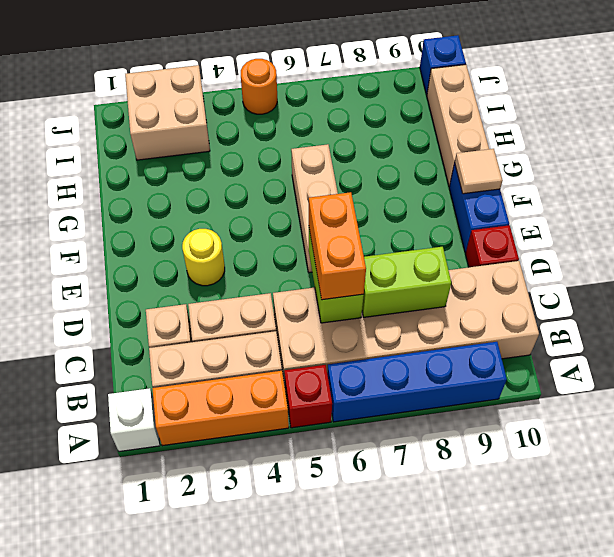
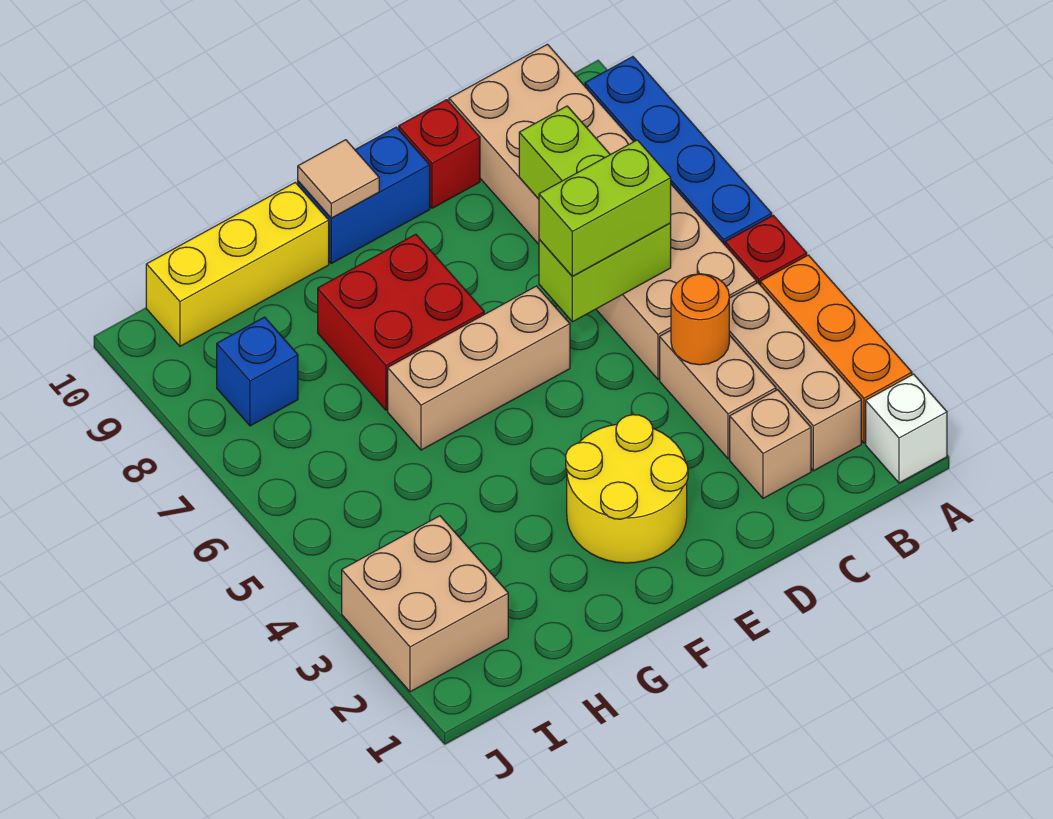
orange brick C6:D6 level 3 -> lime brick C6:D6 level 3
yellow round brick E3 level 1 -> yellow round brick E2:F3 level 1
none -> red brick F7:G8 level 1
tan brick G10:I10 level 1 -> yellow brick G10:I10 level 1
orange round brick J5 level 1 -> orange round brick C4 level 2
blue brick J10 level 1 -> blue brick I8 level 1

